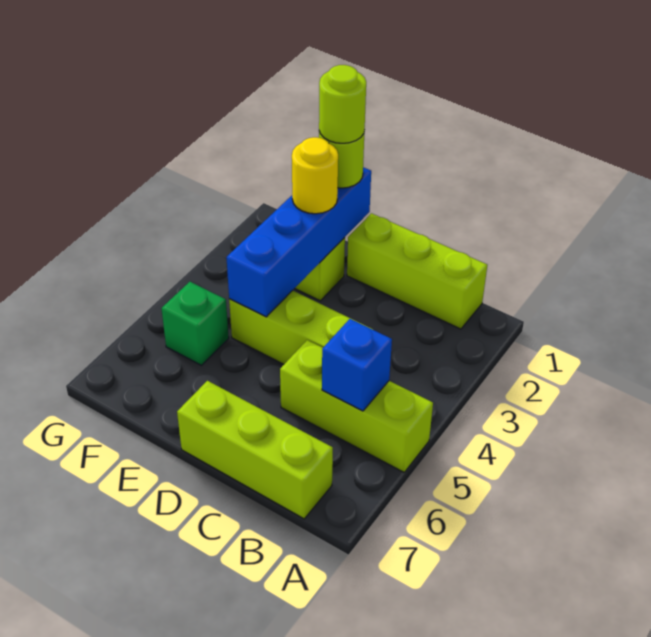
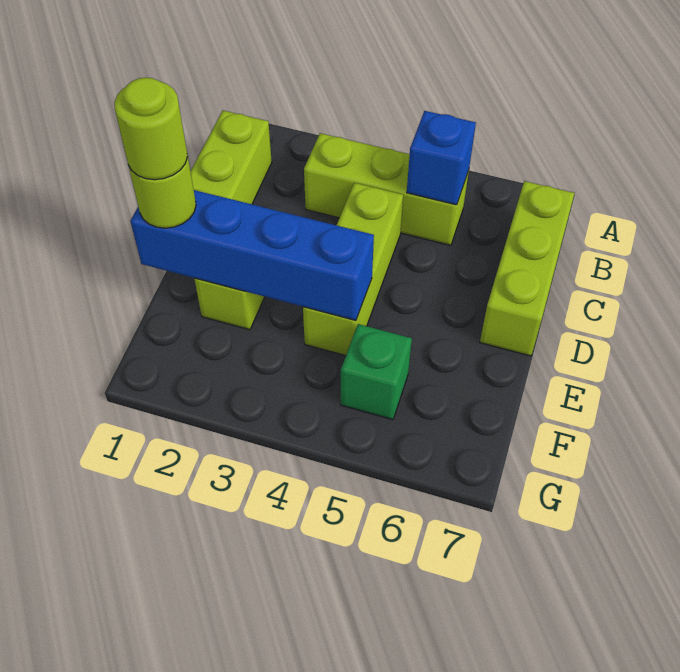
lime brick A5:C5 level 1 -> lime brick B3:B5 level 1
yellow round brick E2 level 3 -> none

